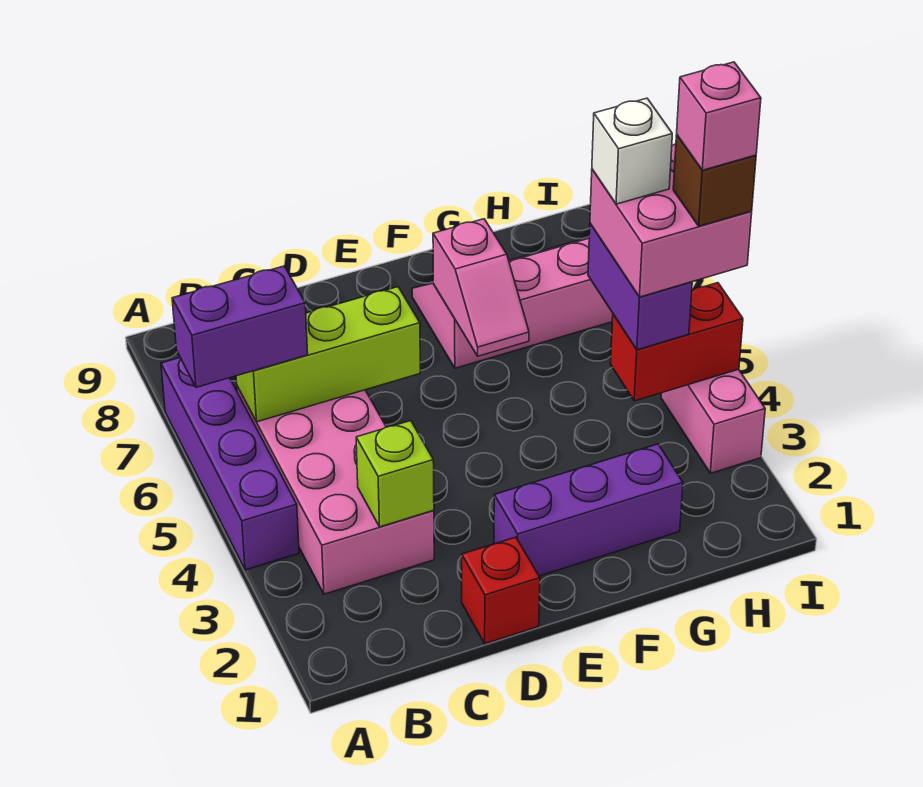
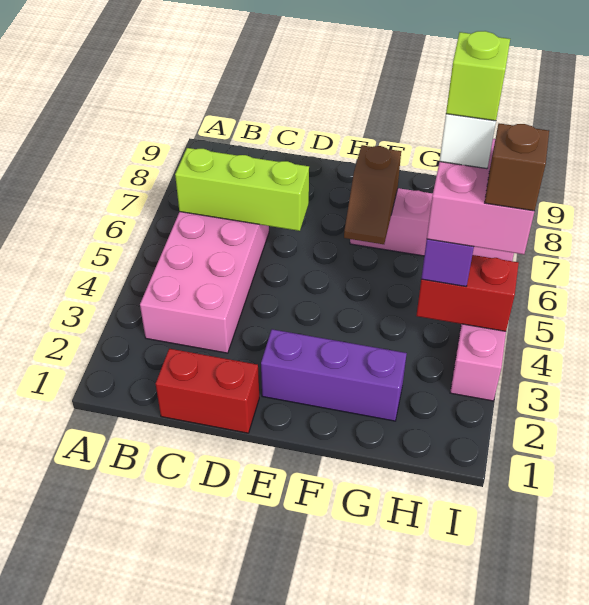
purple brick A4:A7 level 1 -> none
purple brick A6:B6 level 3 -> none
lime brick C3 level 2 -> lime brick H5 level 6
red brick D1 level 1 -> red brick C1:D1 level 1
pink slope F6:F7 level 2 top 7 -> brown slope F6:F7 level 2 top 7
pink brick I4 level 6 -> none

